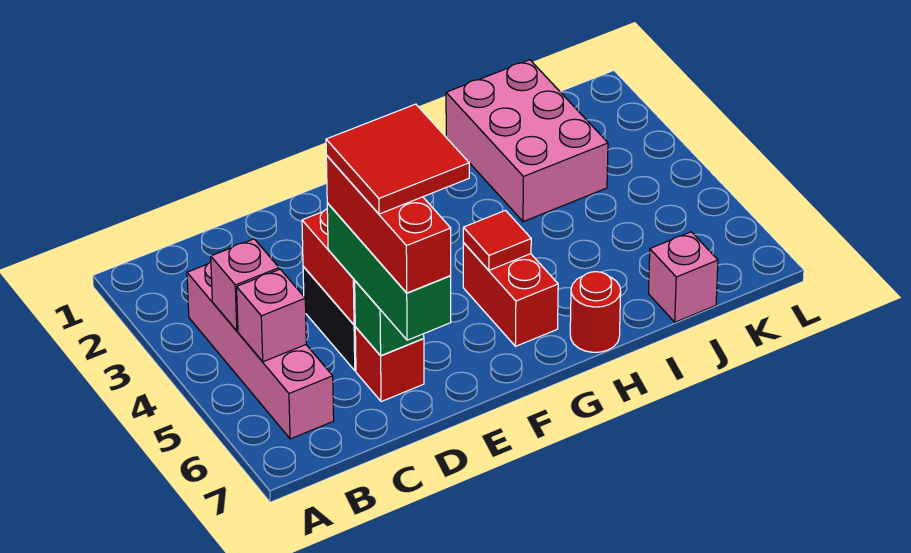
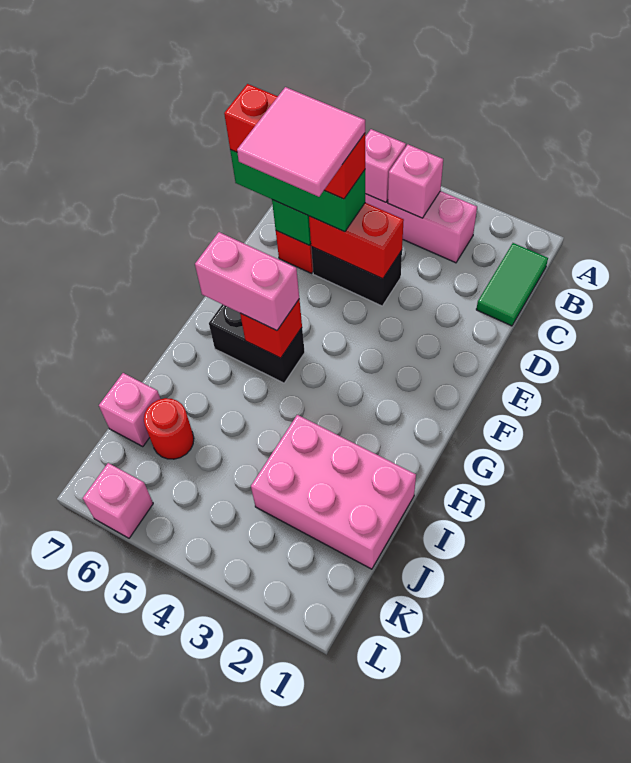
none -> green tile B1:C1 level 1
red tile D5:E6 level 5 -> pink tile D5:E6 level 5
red brick G5:G6 level 1 -> black brick G5:G6 level 1
red tile G5 level 2 -> red brick G5 level 2
none -> pink brick G5:G6 level 3
red round brick H7 level 1 -> red round brick J6 level 1
none -> pink brick L6 level 1

